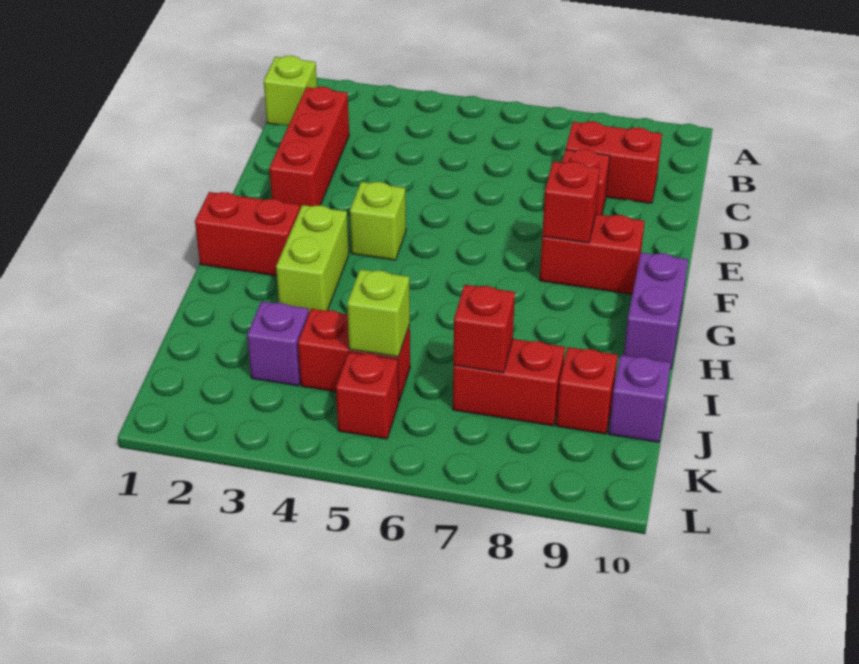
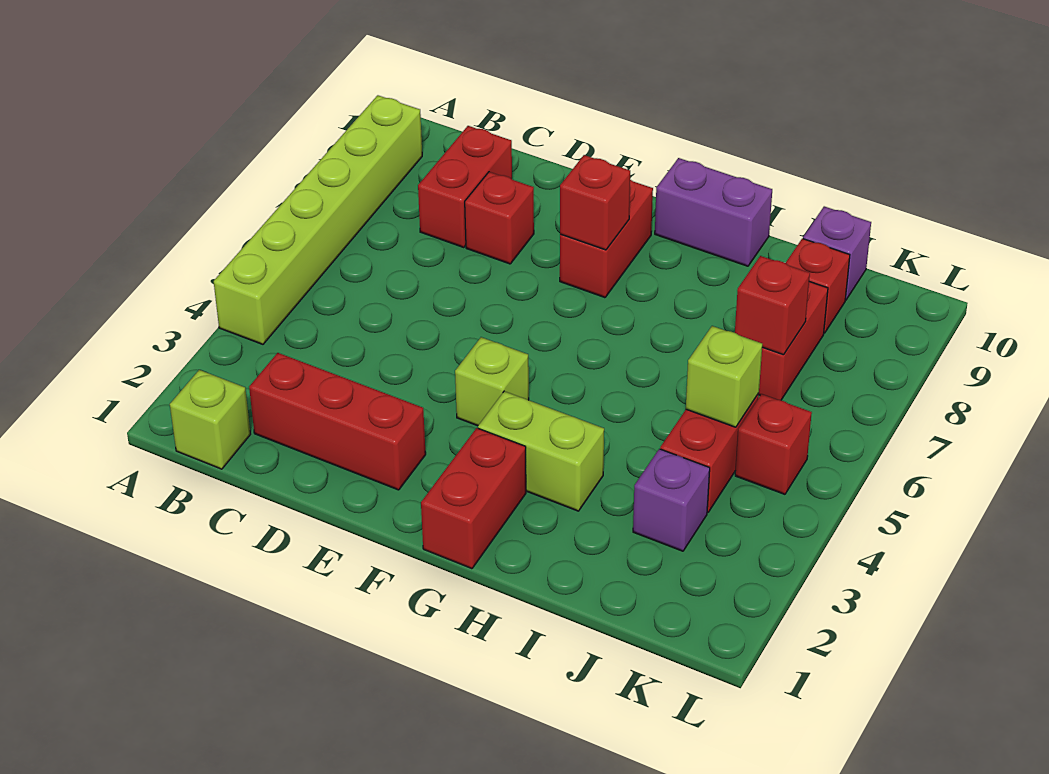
none -> lime brick A4:A9 level 1

